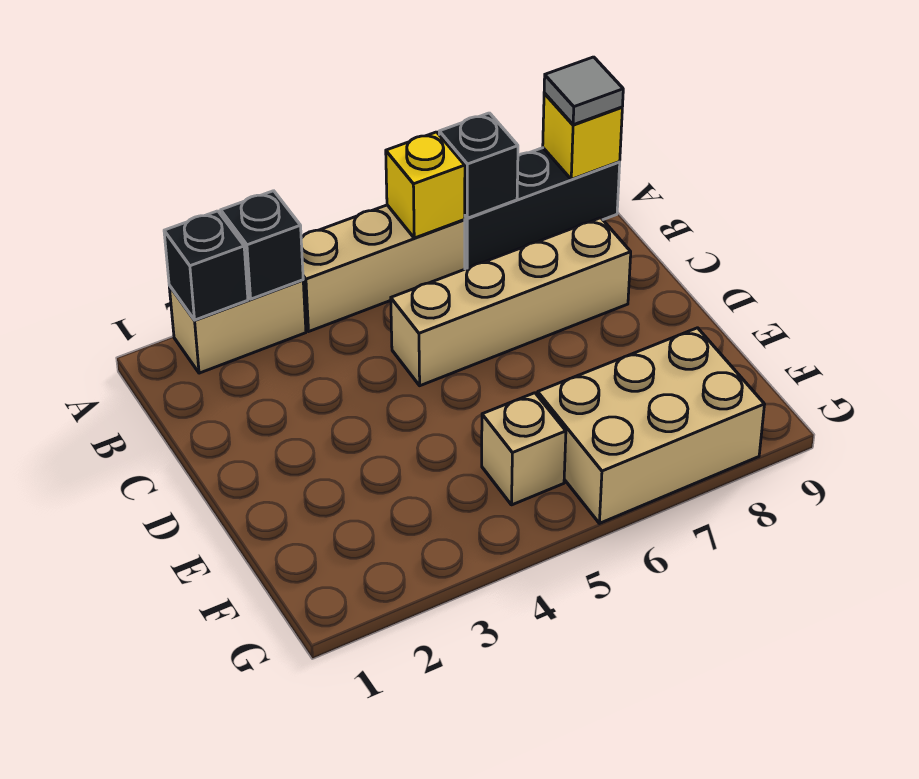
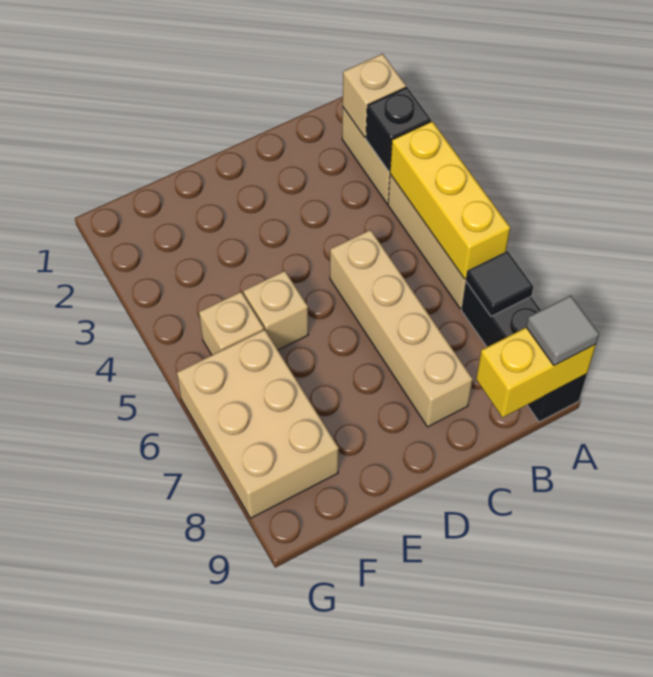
black brick A2 level 2 -> tan brick A2 level 2
yellow brick A6 level 2 -> yellow brick A4:A6 level 2
black brick A7 level 2 -> black tile A7 level 2
yellow brick A9 level 2 -> yellow brick A9:B9 level 2
none -> tan brick E5 level 1

